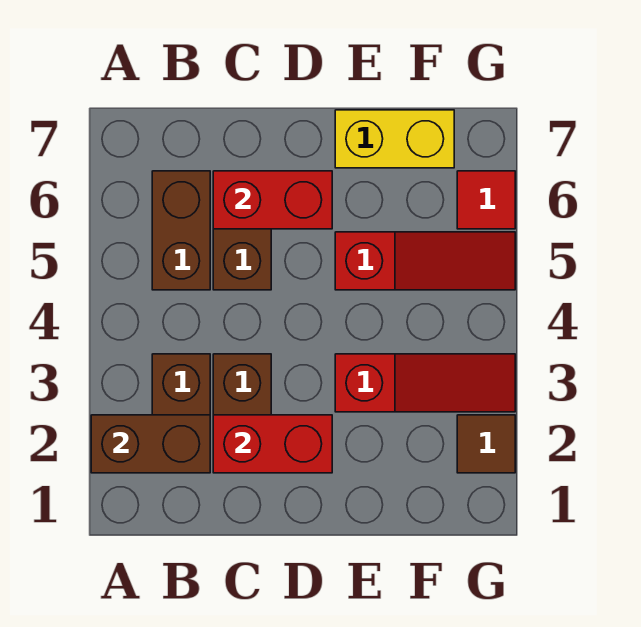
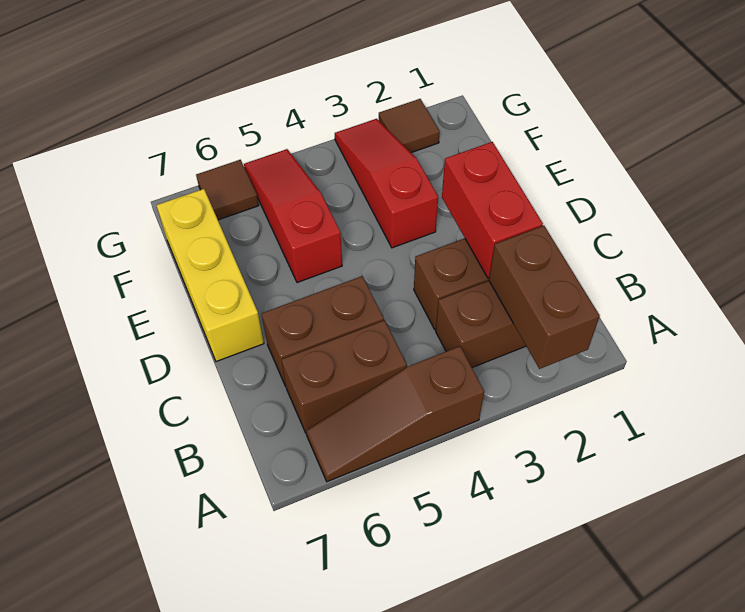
none -> brown slope A4:A6 level 1 top 4
red brick C6:D6 level 2 -> none
yellow brick E7:F7 level 1 -> yellow brick D7:F7 level 1
red tile G6 level 1 -> brown tile G6 level 1

